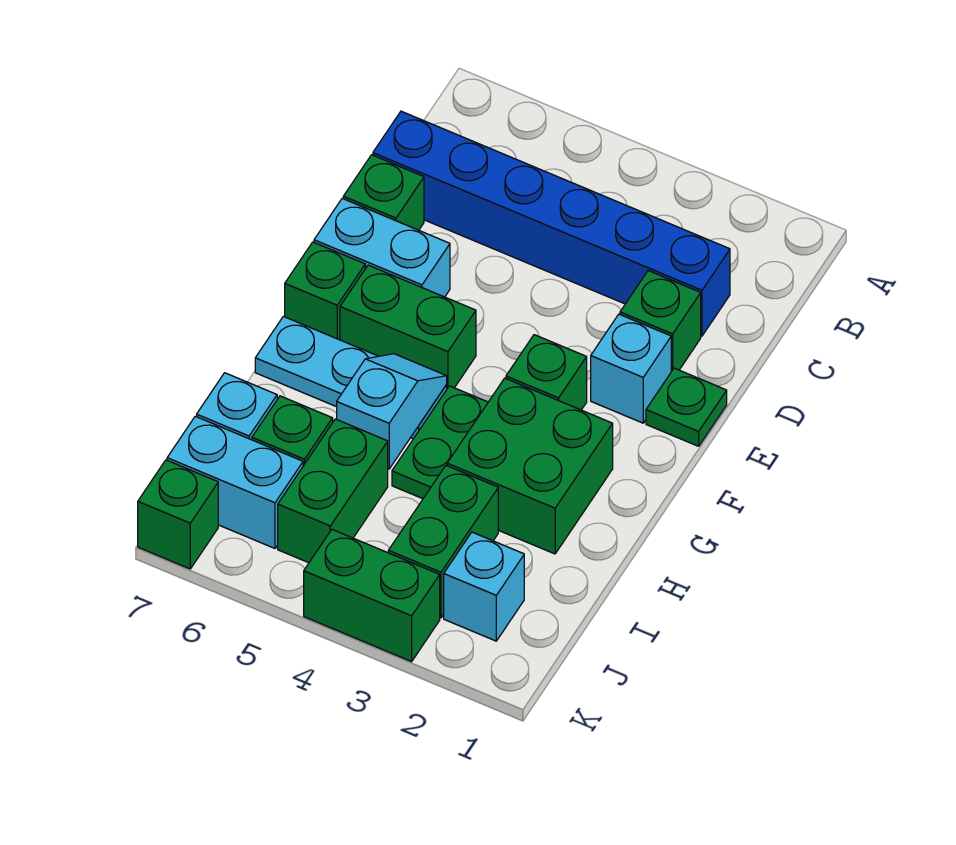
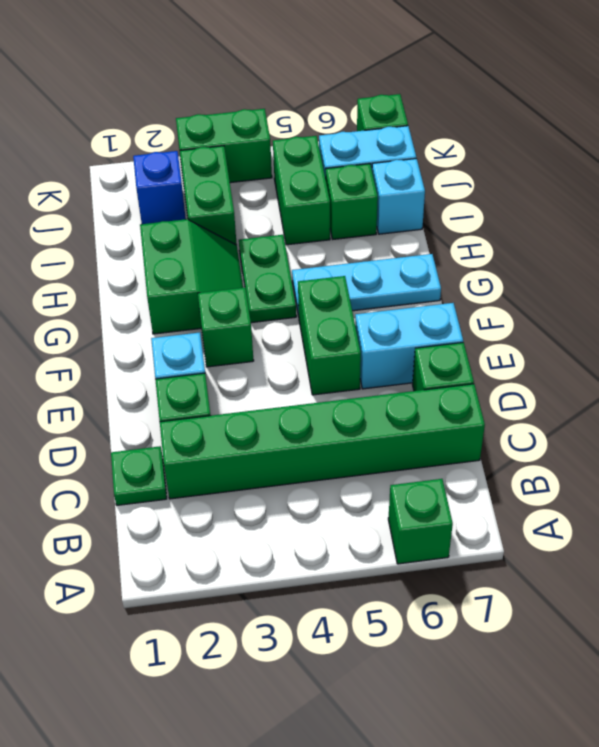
blue brick C2:C7 level 1 -> green brick C2:C7 level 1
green plate E1 level 1 -> green plate C1 level 1
green brick F5:F6 level 1 -> green brick E5:F5 level 1
green brick F7 level 1 -> green brick A6 level 1
green brick G2:H3 level 1 -> green slope G2:H3 level 1 top 2
cyan slope G5:H5 level 2 top H -> none
cyan brick J2 level 1 -> blue brick J2 level 1

